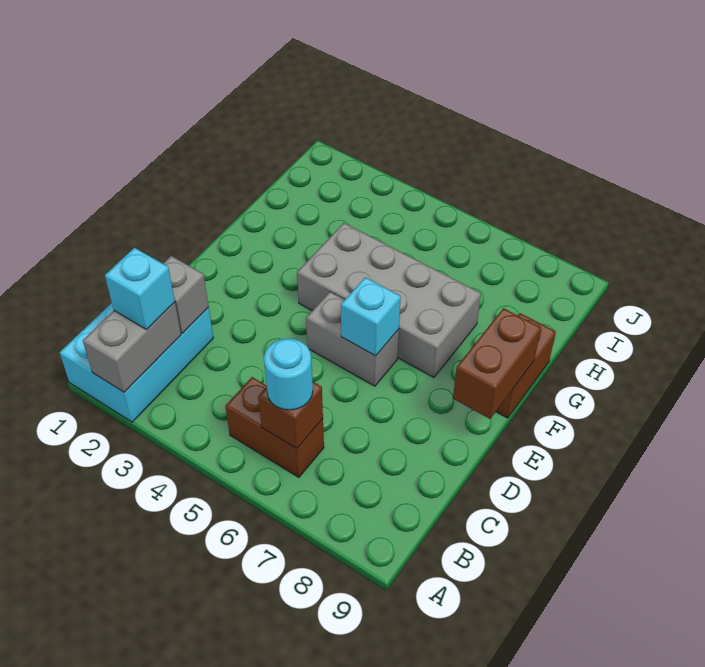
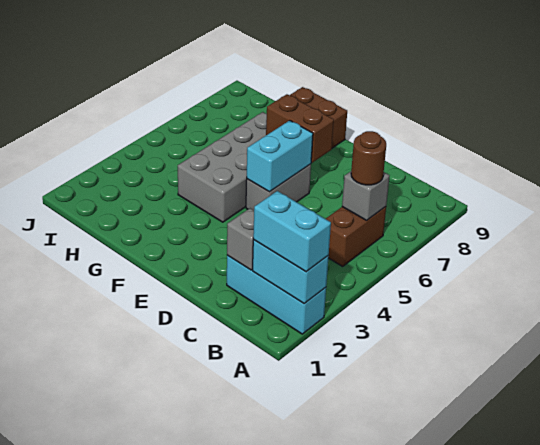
cyan brick A1:C2 level 1 -> cyan brick A2:C2 level 1
grey brick A2:B2 level 2 -> cyan brick A2:B2 level 2
cyan brick B2 level 3 -> cyan brick A2:B2 level 3
brown brick B6 level 2 -> grey brick B6 level 2
cyan round brick B6 level 3 -> brown round brick B6 level 3
cyan brick E6 level 2 -> cyan brick E5:E6 level 2
brown brick E9:F9 level 2 -> brown brick E7:F7 level 2

